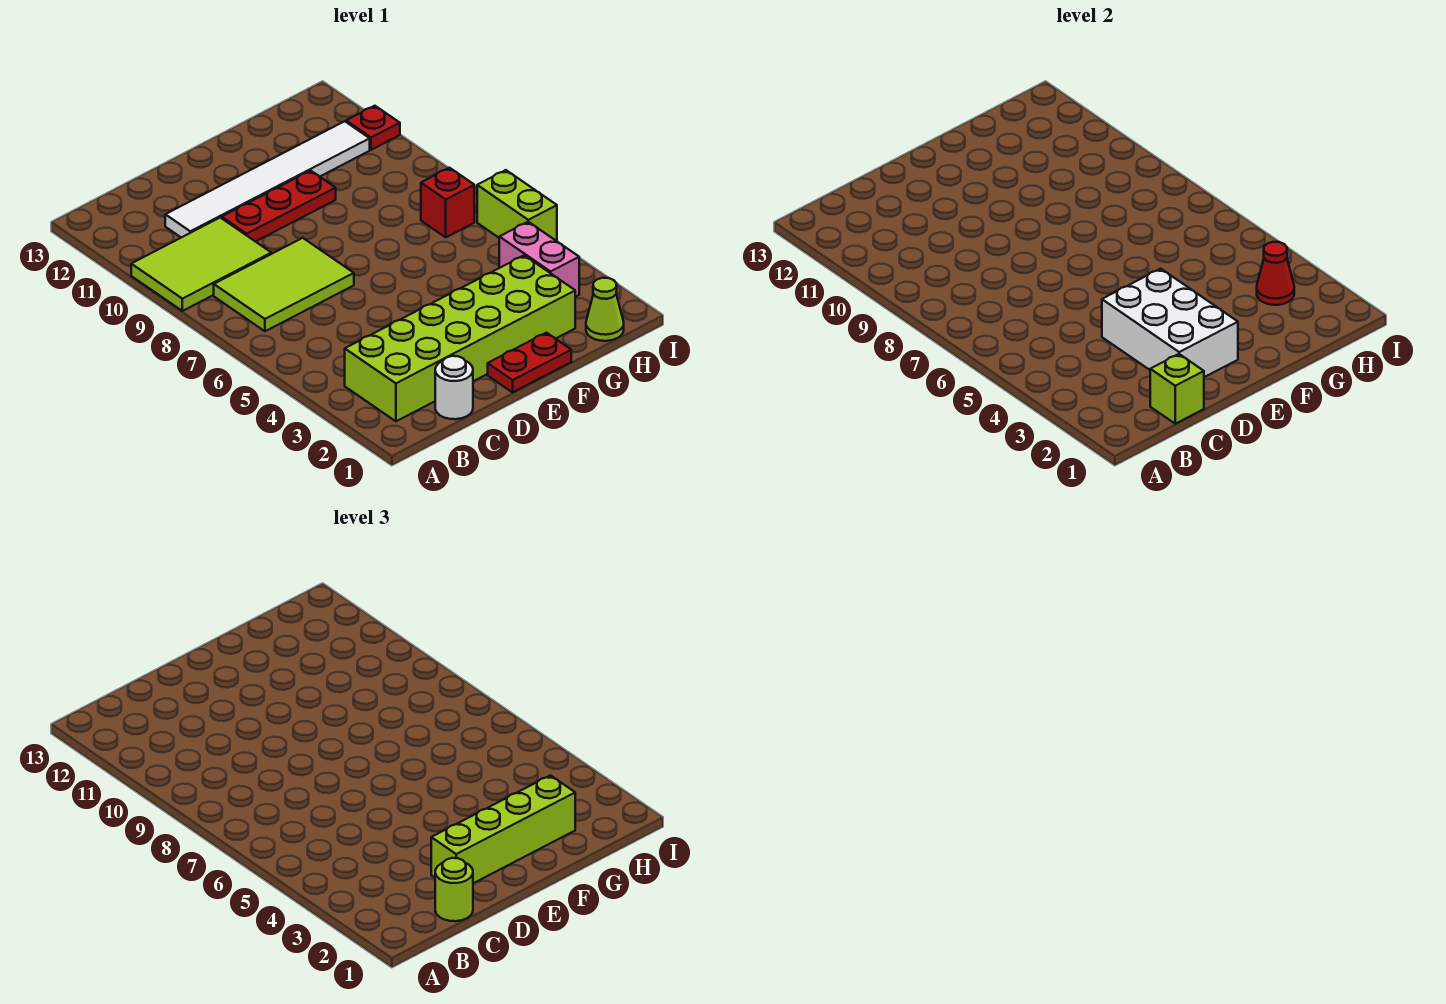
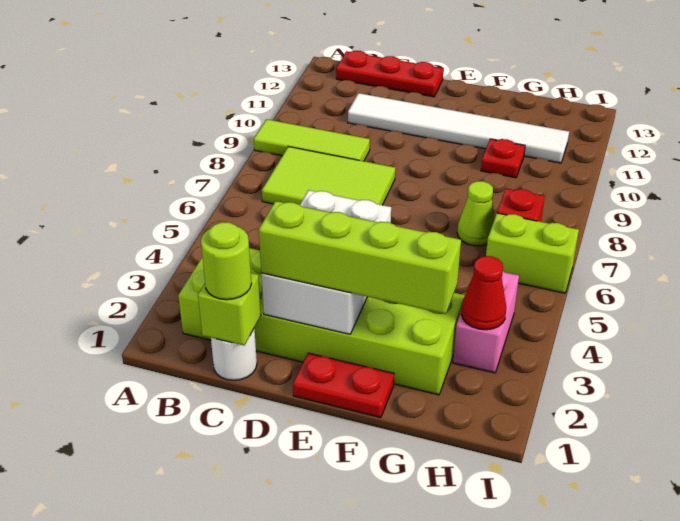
lime tile A9:C10 level 1 -> lime tile A9:C9 level 1
red plate D10:F10 level 1 -> red plate B13:D13 level 1
lime cone H1 level 1 -> lime cone G7 level 1
lime brick I5:I6 level 1 -> lime brick H6:I6 level 1
red plate I11 level 1 -> red plate G10 level 1

